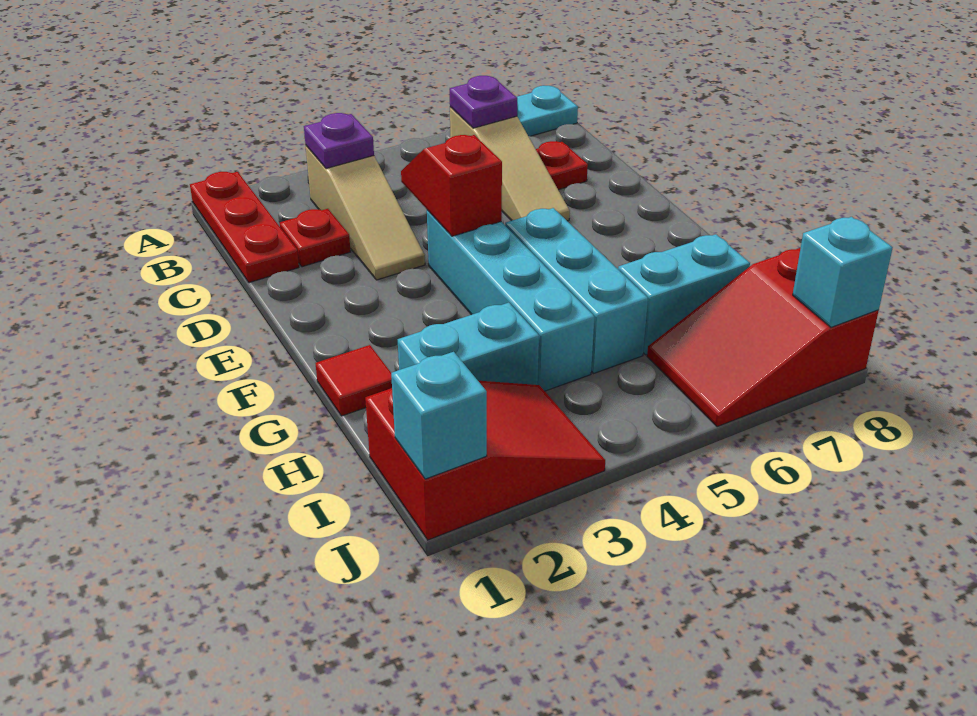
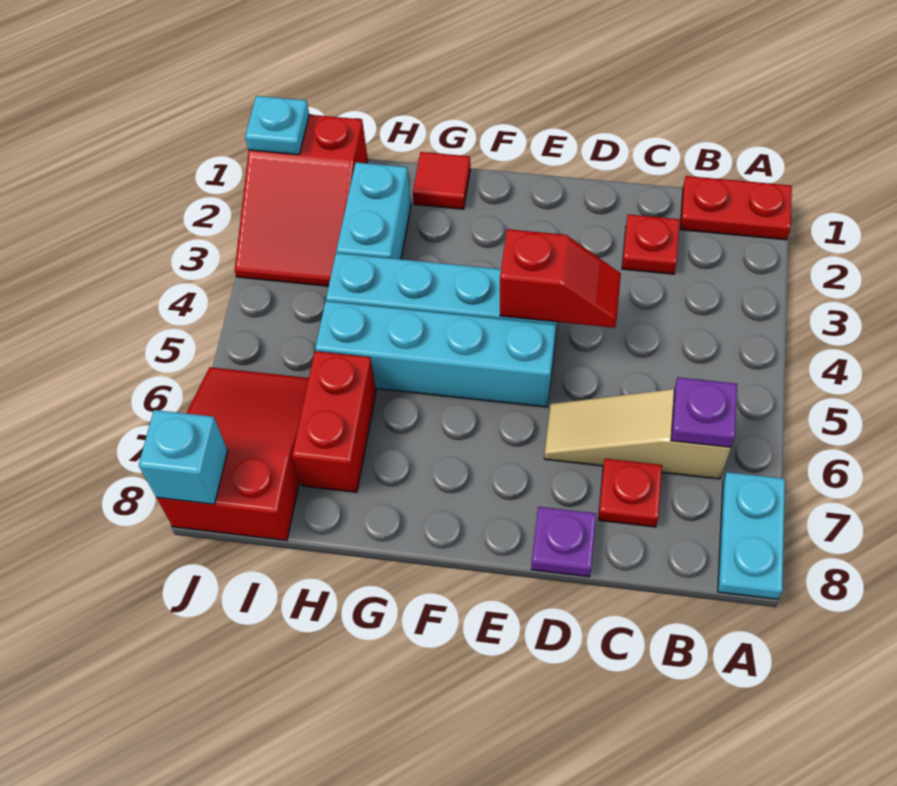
red plate A1:C1 level 1 -> red plate A1:B1 level 1
tan slope B3:D3 level 1 top B -> none
purple plate B3 level 2 -> purple plate D8 level 1
cyan brick F5:H5 level 1 -> cyan brick E5:H5 level 1
cyan brick H6:H7 level 1 -> red brick H6:H7 level 1
cyan brick J1 level 2 -> cyan plate J1 level 2

